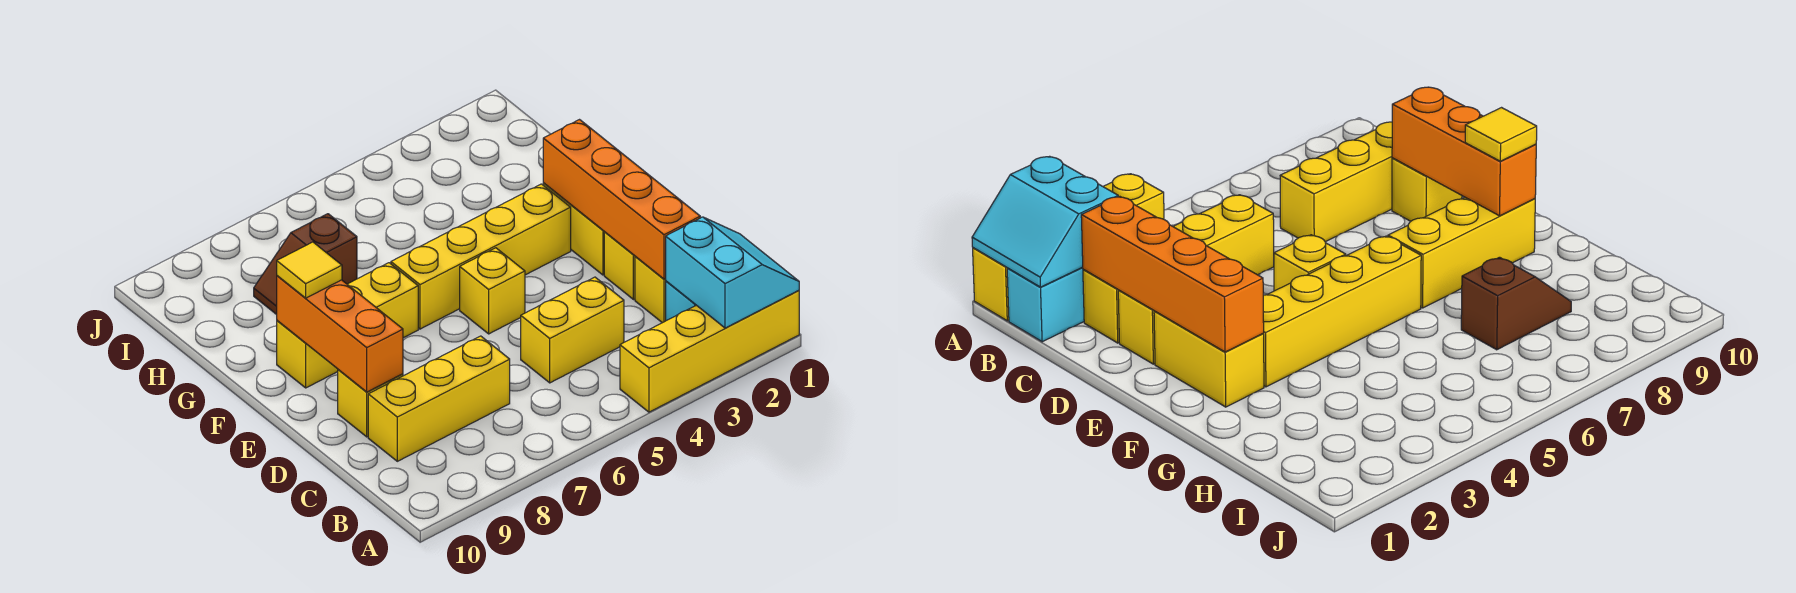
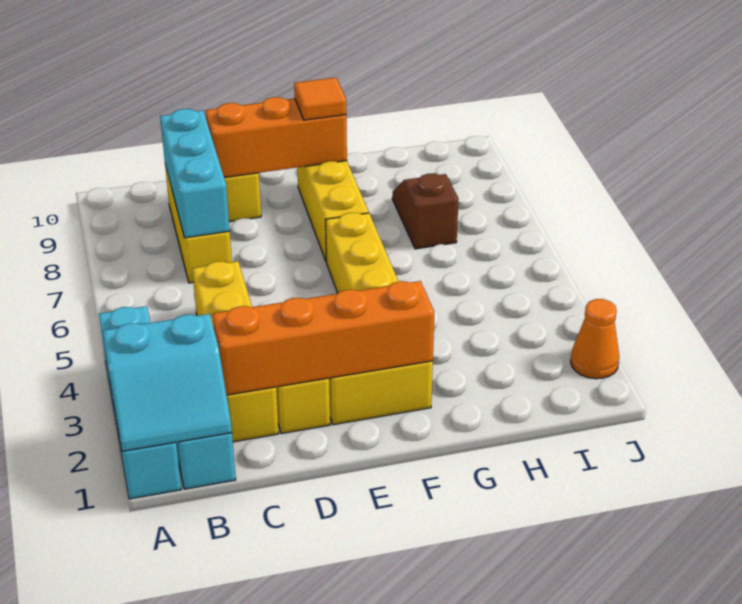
yellow brick A1:A4 level 1 -> cyan brick A1:A4 level 1
none -> cyan brick C7:C9 level 2
yellow brick E5 level 1 -> none
yellow tile F9 level 3 -> orange tile F9 level 3
none -> orange cone J2 level 1

